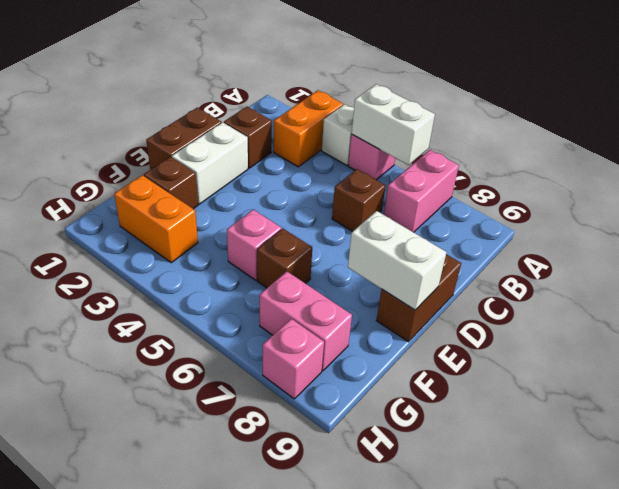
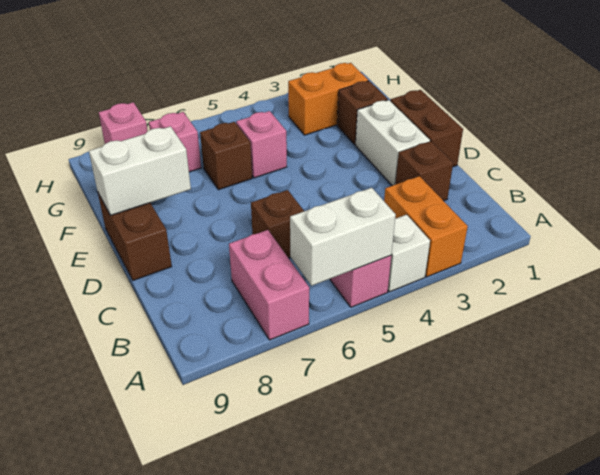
pink brick G7:G8 level 1 -> pink brick G7 level 1

